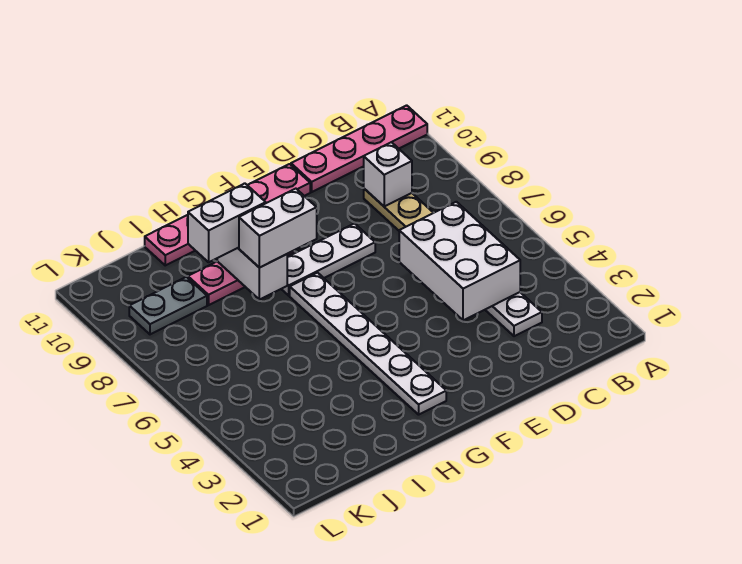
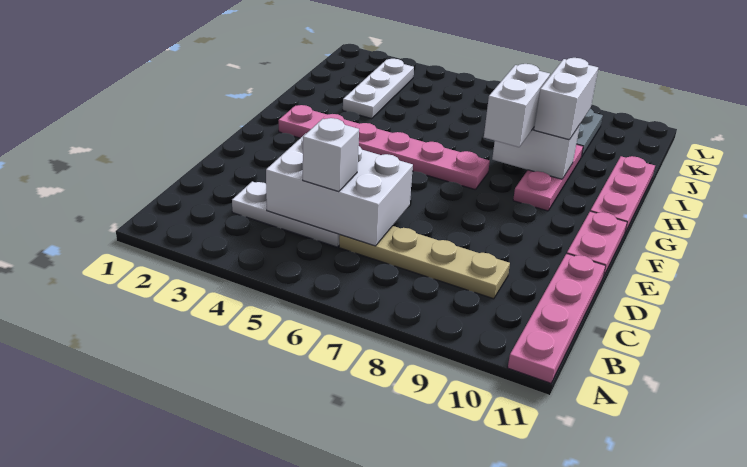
white brick C9 level 2 -> white brick C5 level 3
white plate E8:G8 level 1 -> white plate I3:K3 level 1
white plate G2:G7 level 1 -> pink plate G2:G7 level 1

